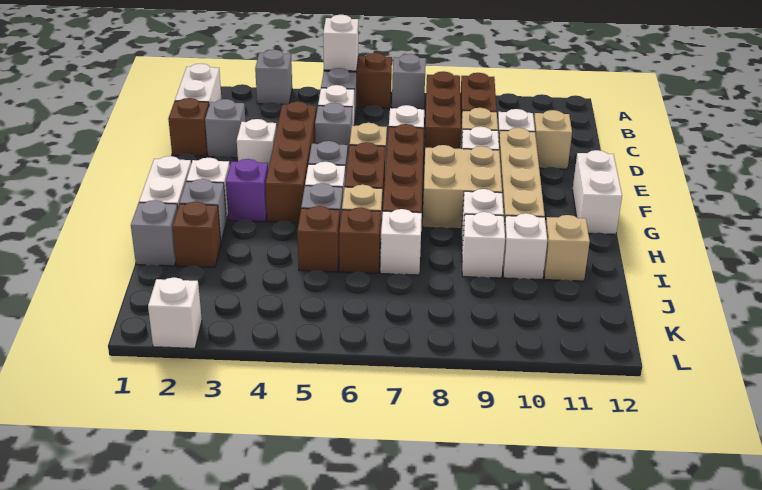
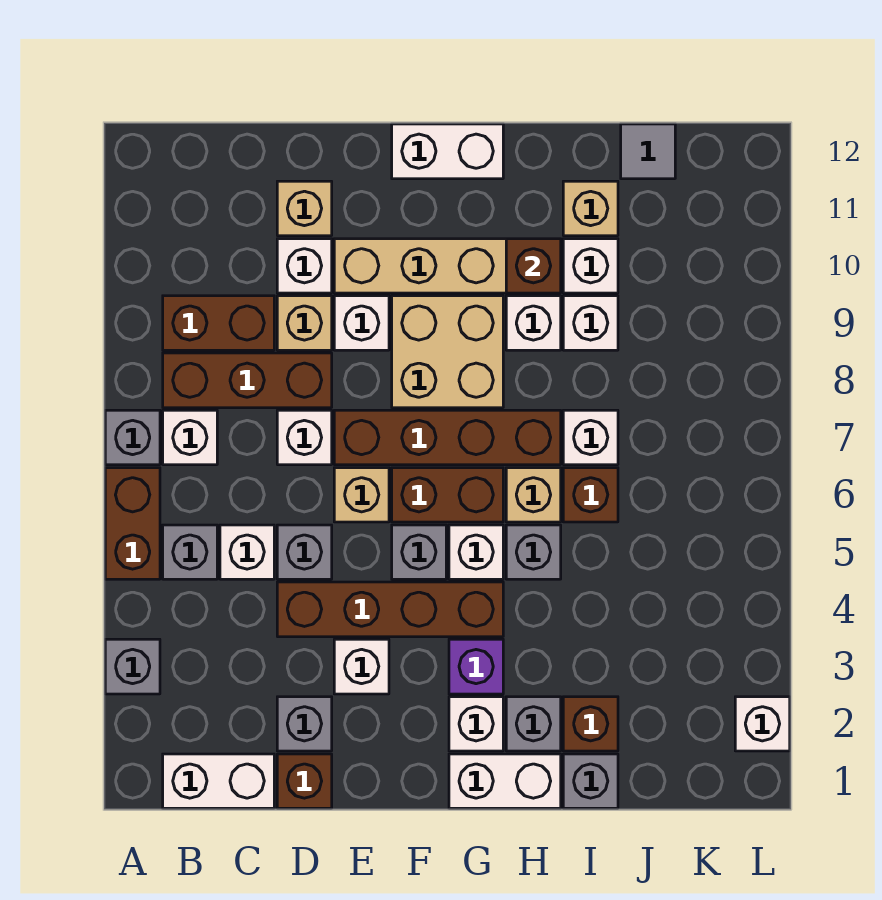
white brick A5 level 2 -> white brick B7 level 1
brown brick I5 level 1 -> brown brick H10 level 2
none -> grey tile J12 level 1

